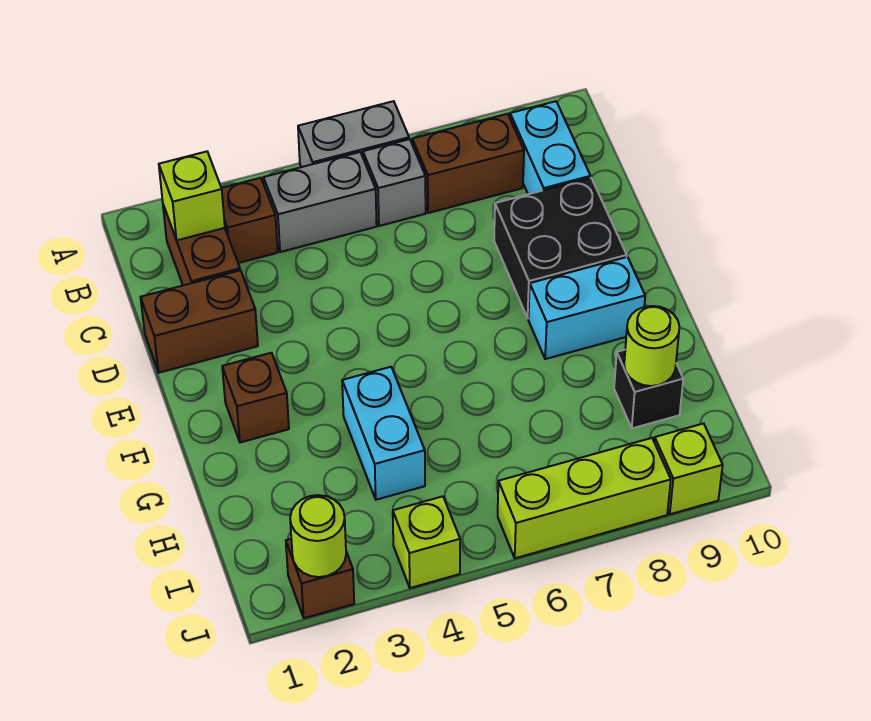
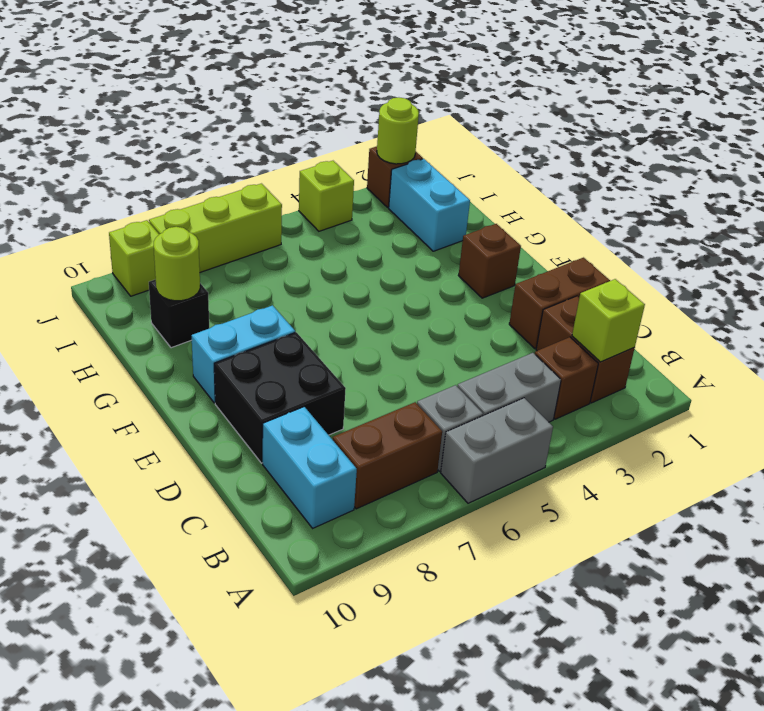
cyan brick G4:H4 level 1 -> cyan brick H2:I2 level 1

